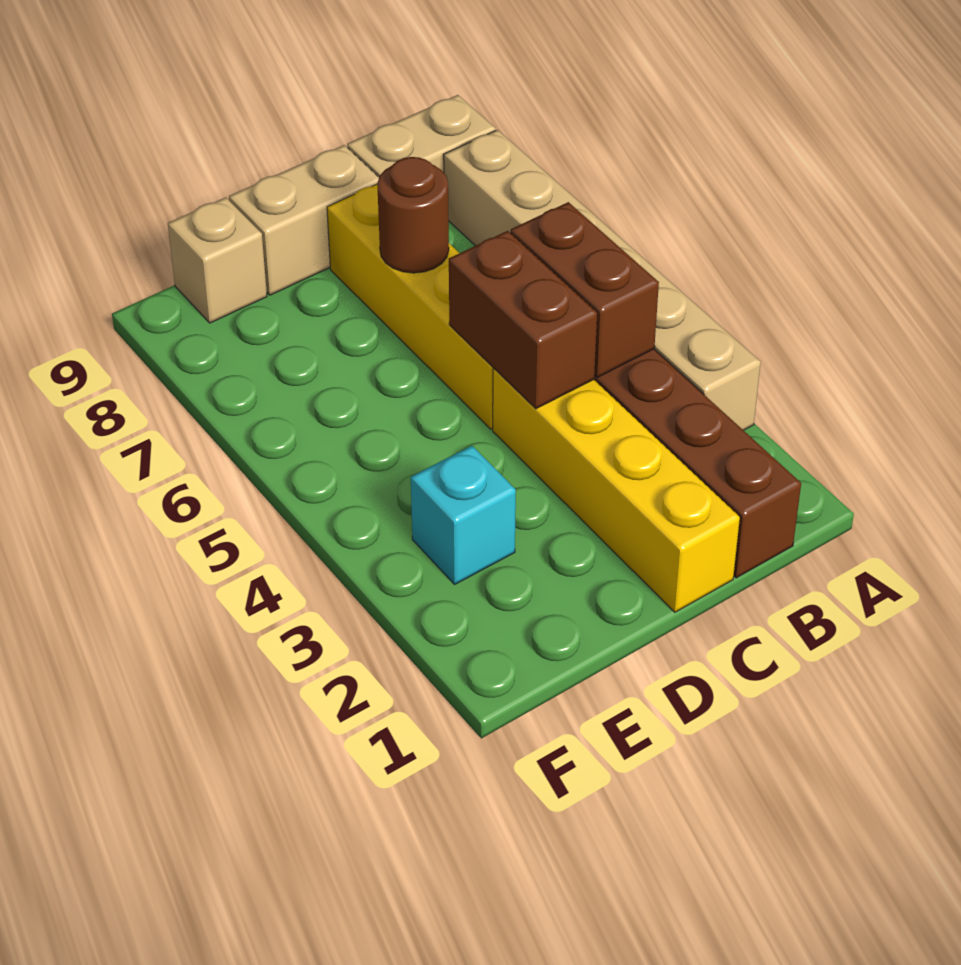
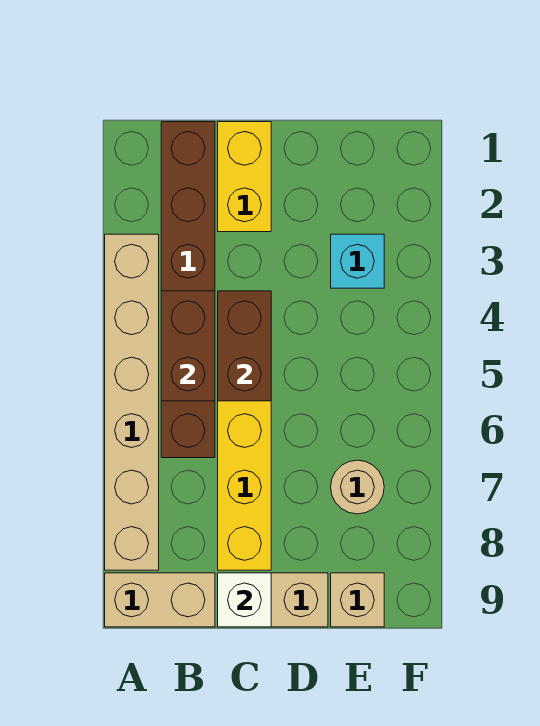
yellow brick C1:C4 level 1 -> yellow brick C1:C2 level 1
brown round brick C7 level 2 -> none
none -> white brick C9 level 2
none -> tan round brick E7 level 1

